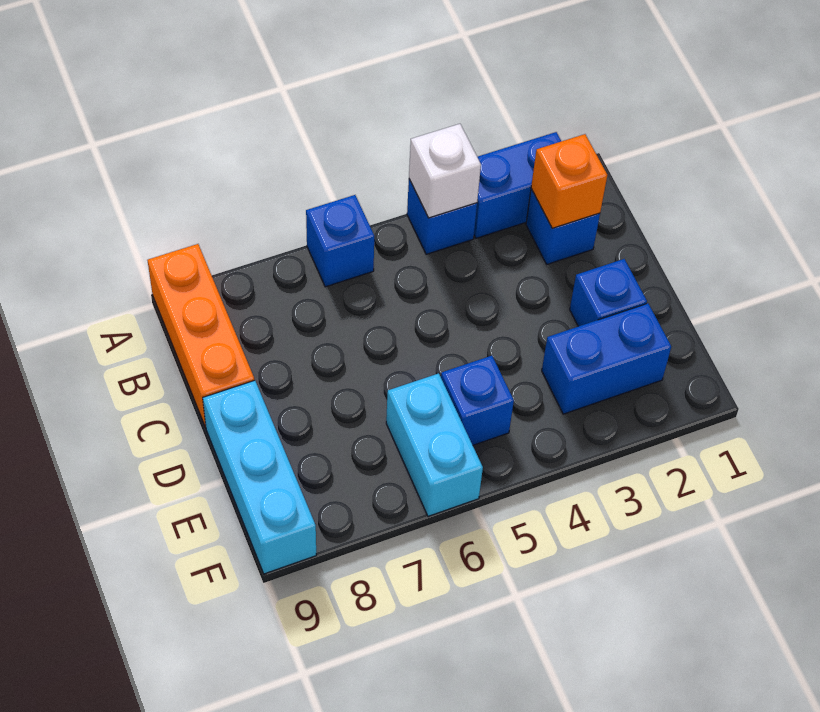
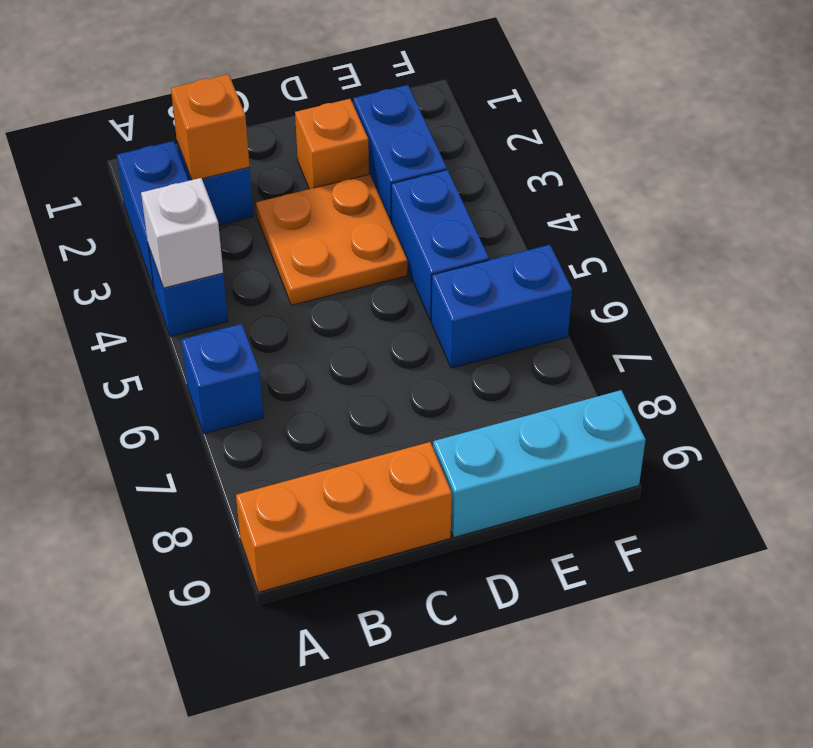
none -> orange plate C3:D4 level 1
blue brick D2 level 1 -> orange brick D2 level 1
blue brick E5 level 1 -> blue brick E4:E5 level 1
cyan brick E6:F6 level 1 -> blue brick E6:F6 level 1

